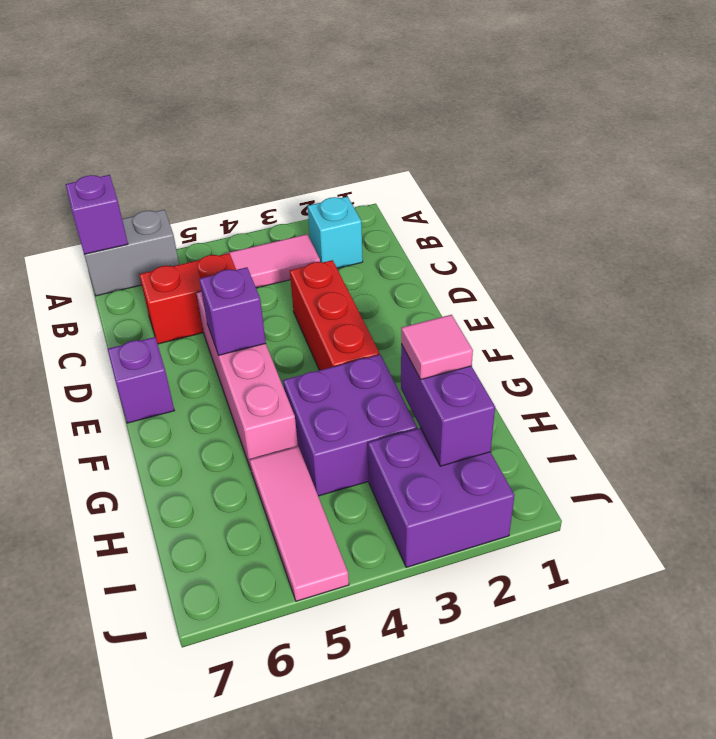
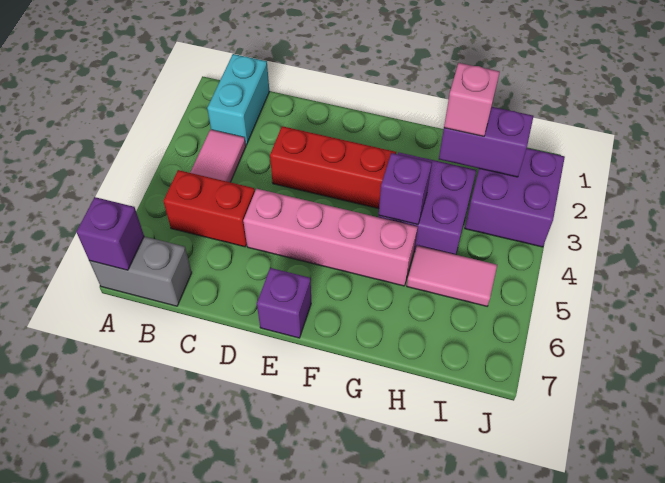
grey brick A6:A7 level 1 -> grey brick A7:B7 level 1
cyan brick B2 level 1 -> cyan brick B1:B2 level 1
red brick C5:C6 level 1 -> red brick B5:C5 level 1
purple brick E5 level 2 -> purple brick G4 level 2
pink tile H2 level 3 -> pink brick H2 level 3
pink tile H5:J5 level 1 -> pink tile H5:I5 level 1

